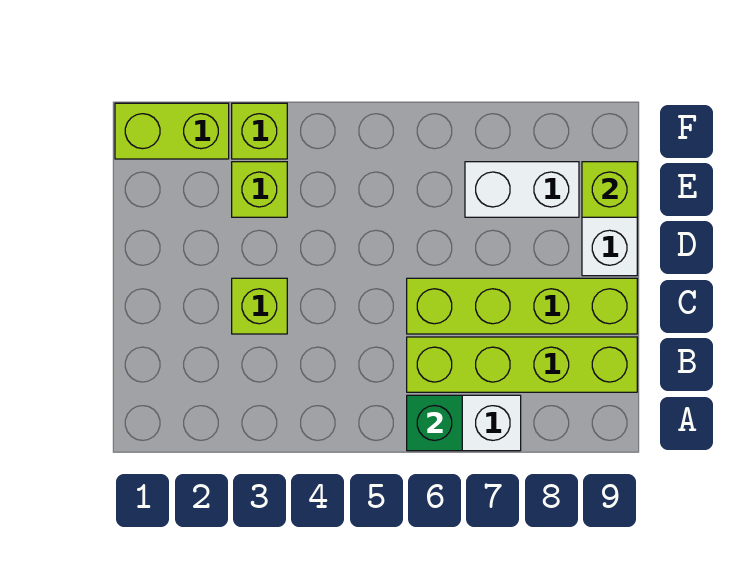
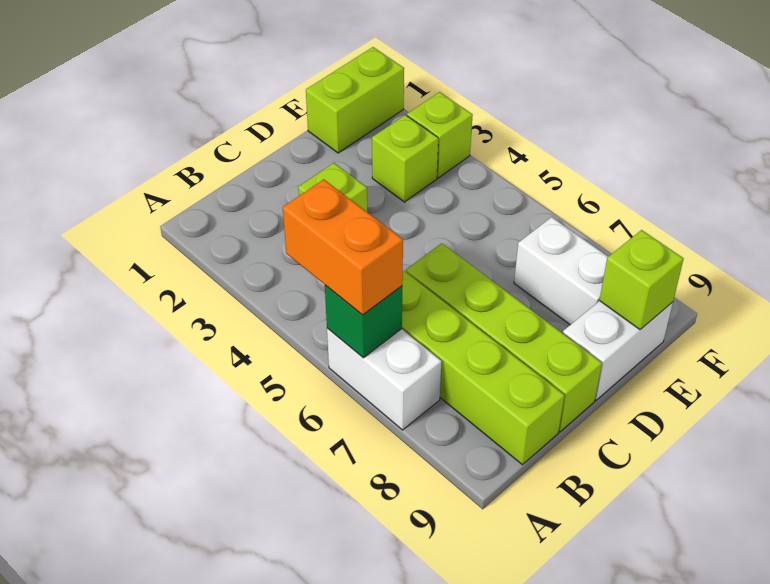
none -> orange brick A5:A6 level 3
lime brick F1:F2 level 1 -> lime brick E1:F1 level 1

